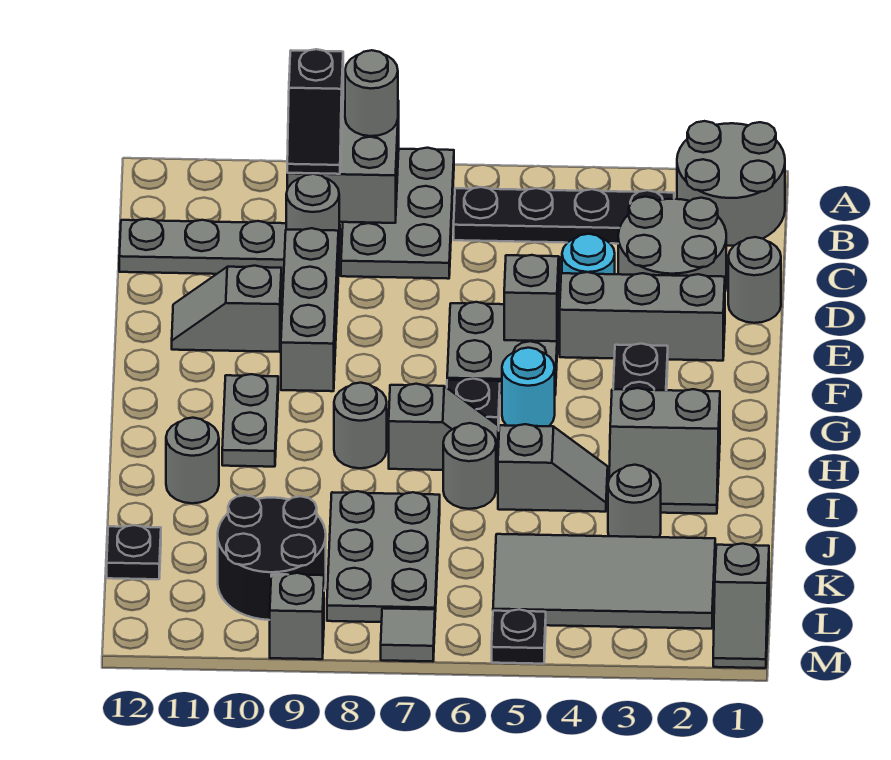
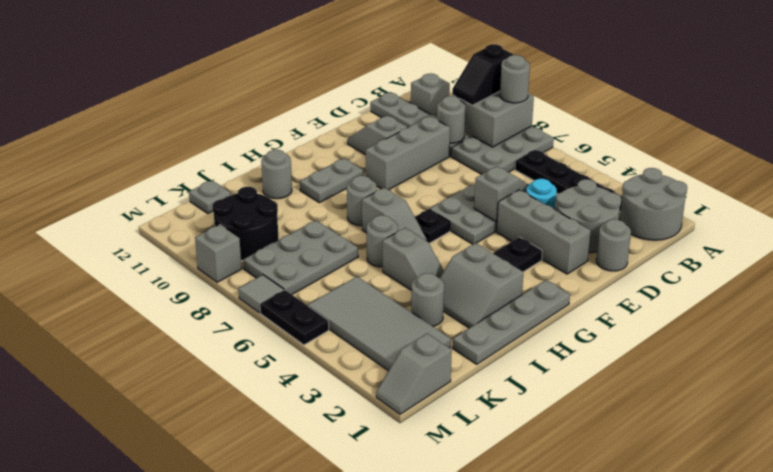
none -> grey brick B11 level 1
none -> grey plate G1:J1 level 1
cyan round brick G5 level 1 -> none
black plate K12 level 1 -> grey plate K12 level 1
black plate M5 level 1 -> black plate M5:M6 level 1

